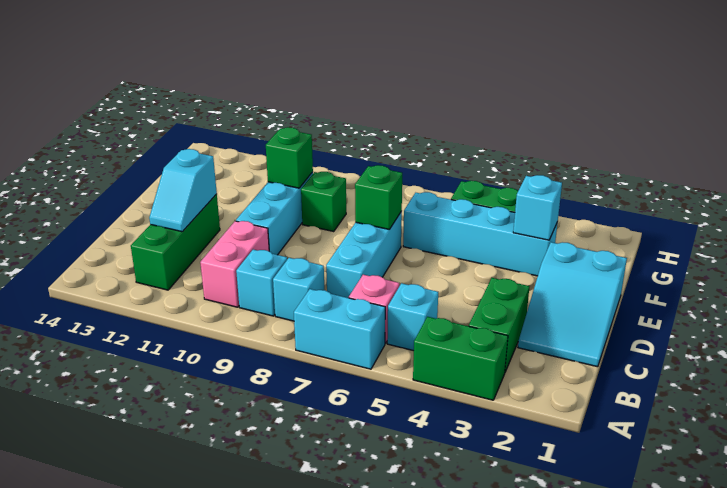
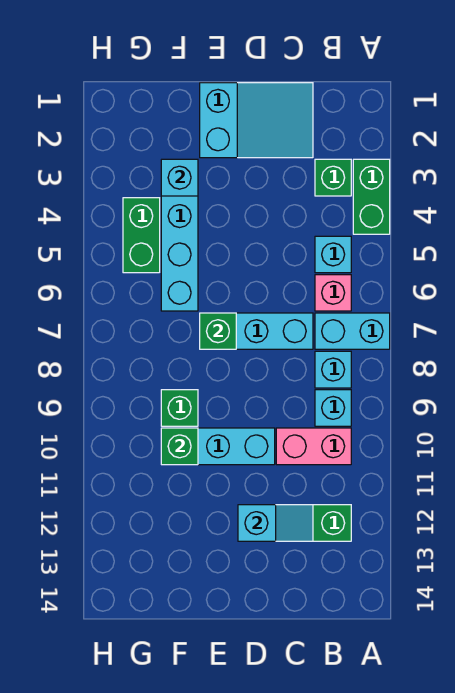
cyan brick A6:A7 level 1 -> cyan brick A7:B7 level 1
green brick B3:C3 level 1 -> green brick B3 level 1

